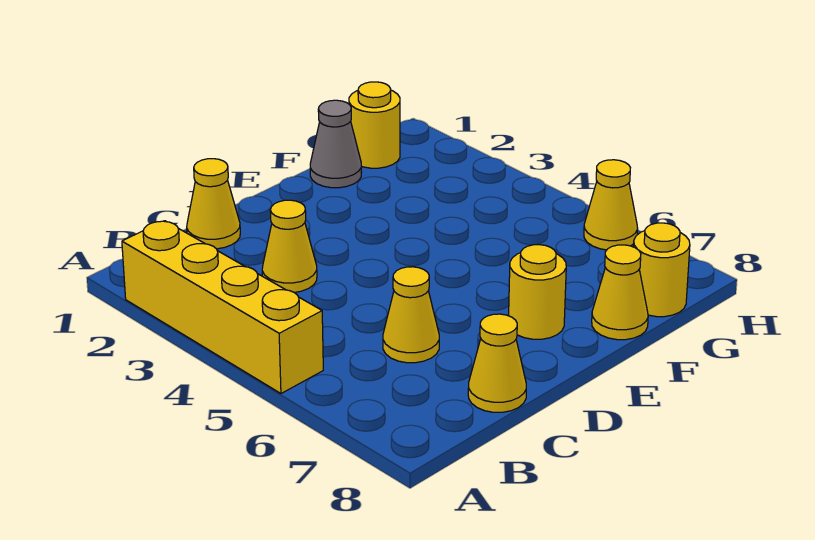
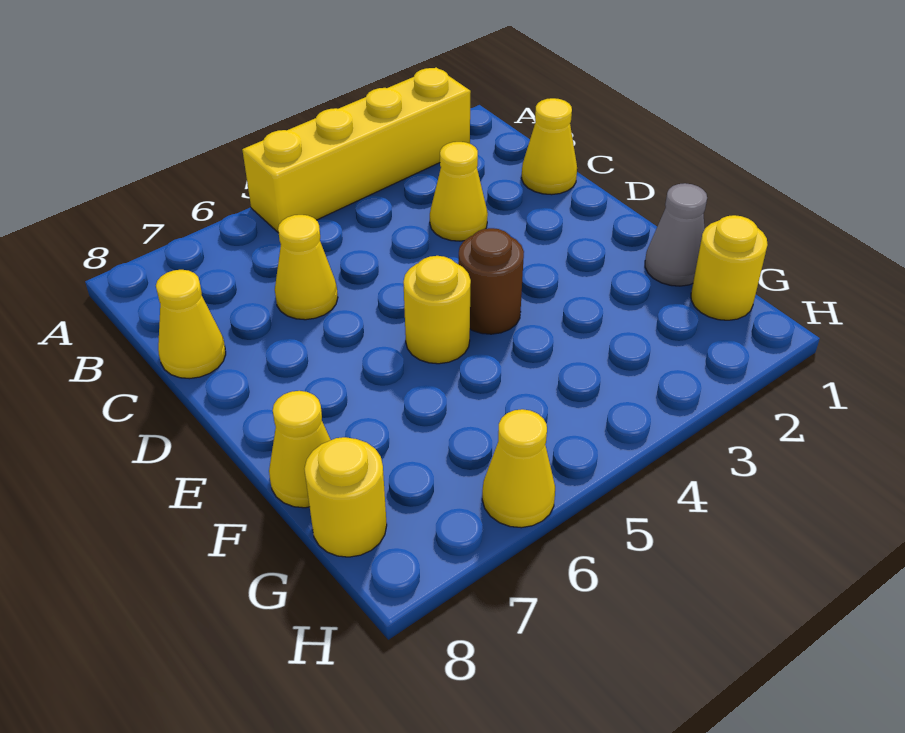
none -> brown round brick E4 level 1
yellow round brick E7 level 1 -> yellow round brick E5 level 1

